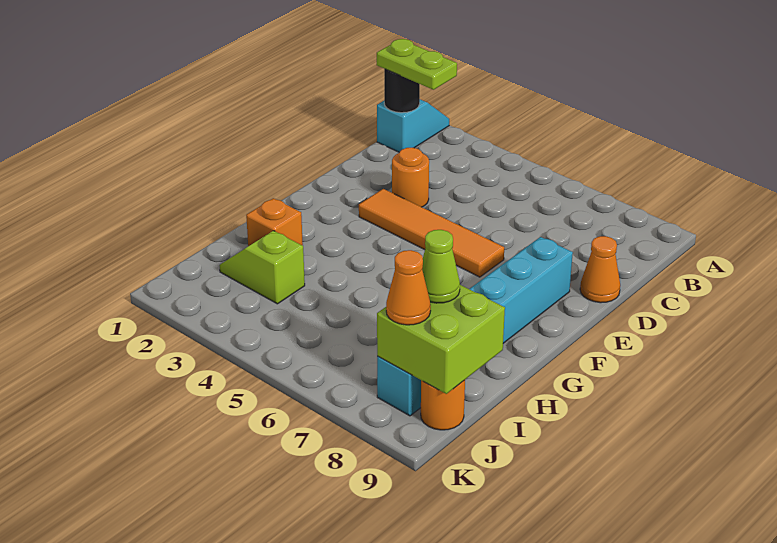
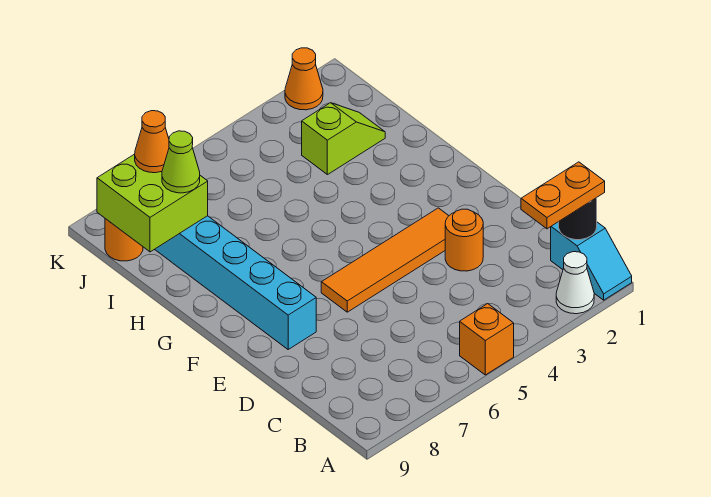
none -> white cone A2 level 1
lime plate B1:B2 level 3 -> orange plate B1:B2 level 3
orange cone D9 level 1 -> orange cone K2 level 1
orange brick H2 level 1 -> orange brick A5 level 1

